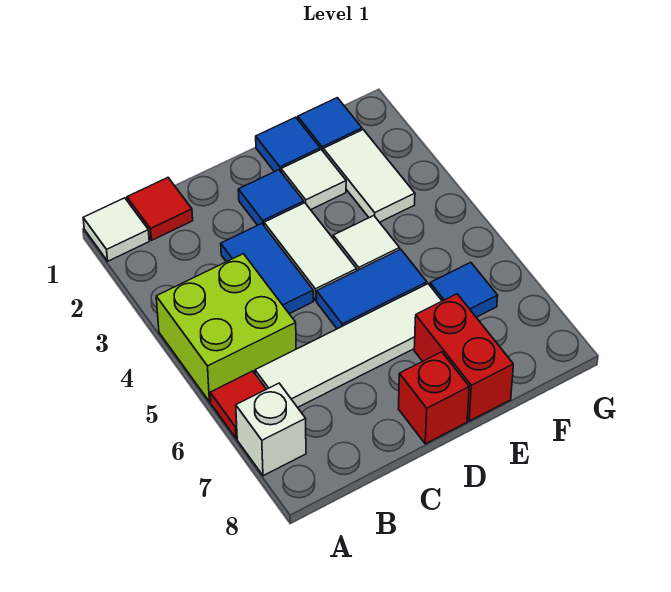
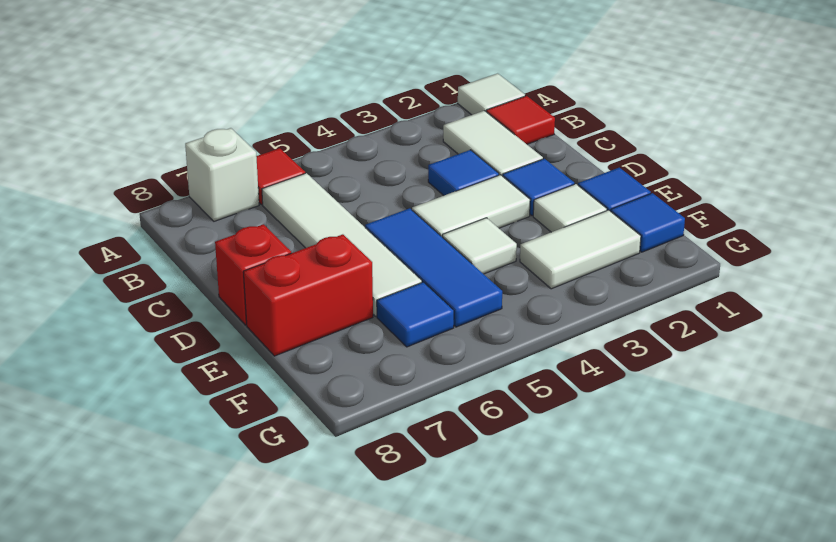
lime brick A4:B5 level 1 -> none
none -> white tile B2:C2 level 1
blue tile C3:C4 level 1 -> blue tile C3 level 1
blue tile D5:E5 level 1 -> blue tile D5:F5 level 1

